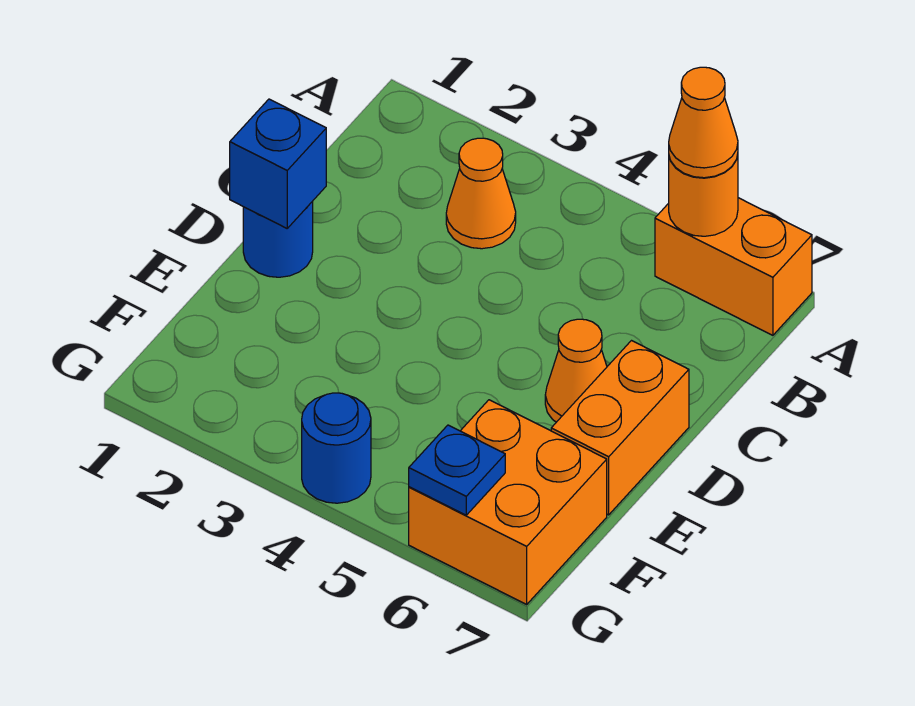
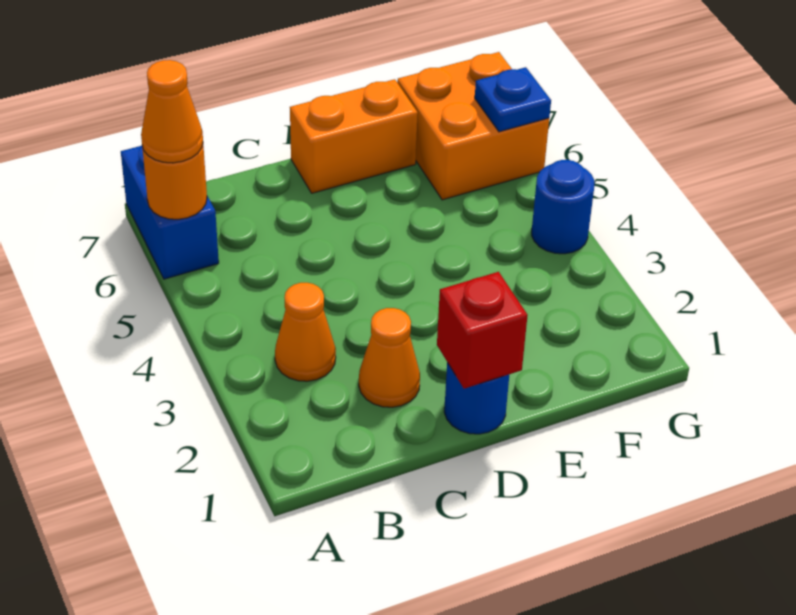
orange brick A6:A7 level 1 -> blue brick A6:A7 level 1
blue brick D1 level 2 -> red brick D1 level 2
orange cone D6 level 1 -> orange cone C2 level 1

